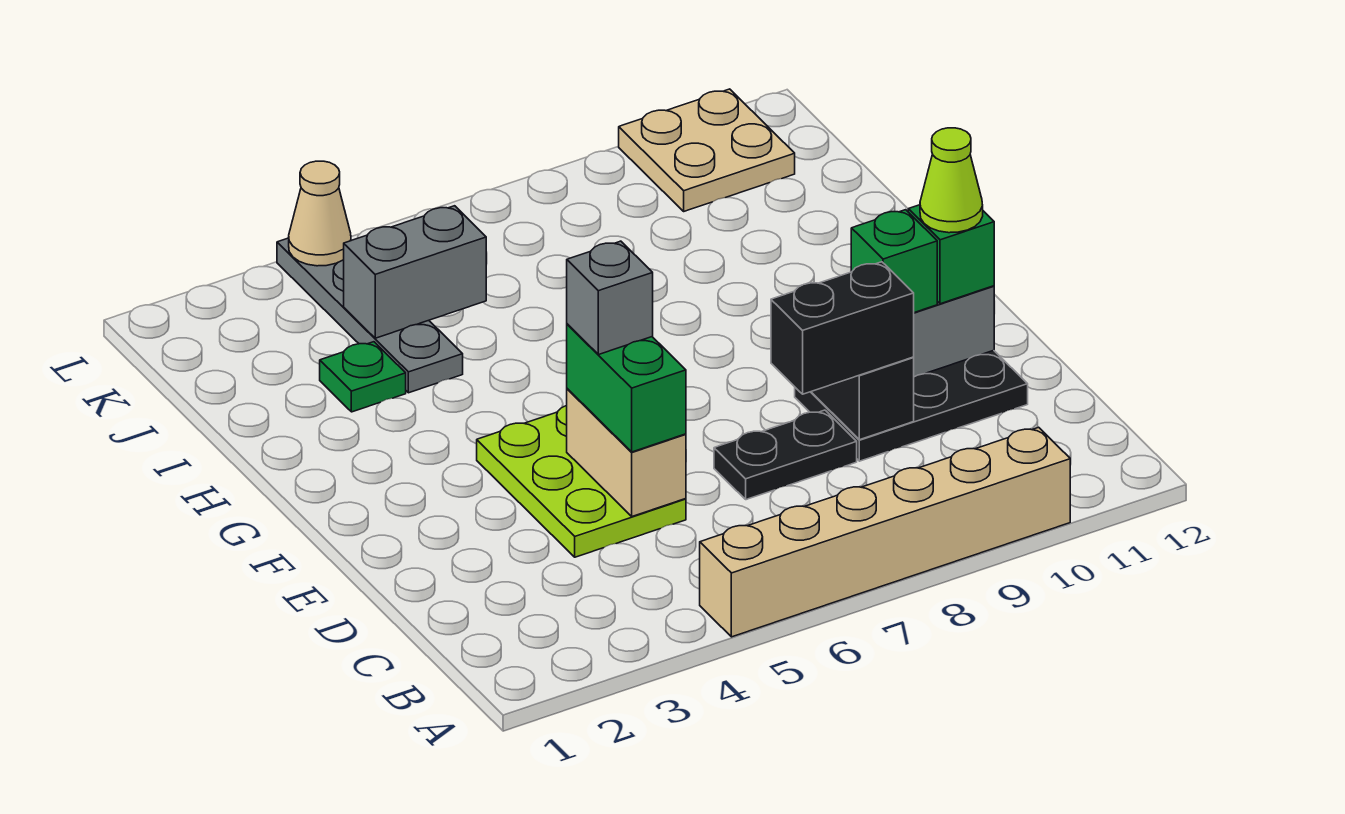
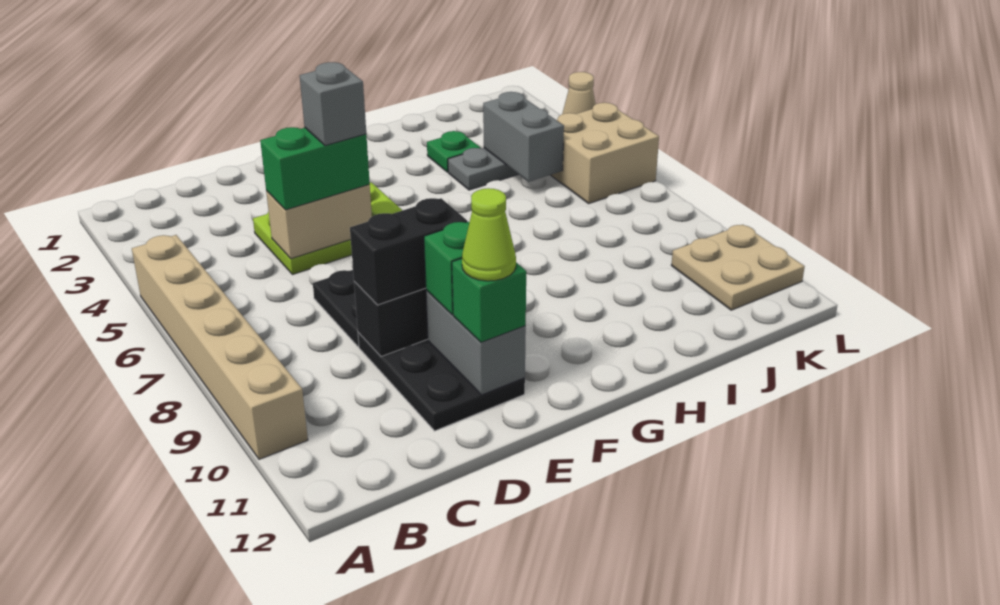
black brick D8:D9 level 3 -> black brick D9:E9 level 3
none -> tan brick K5:L6 level 1

